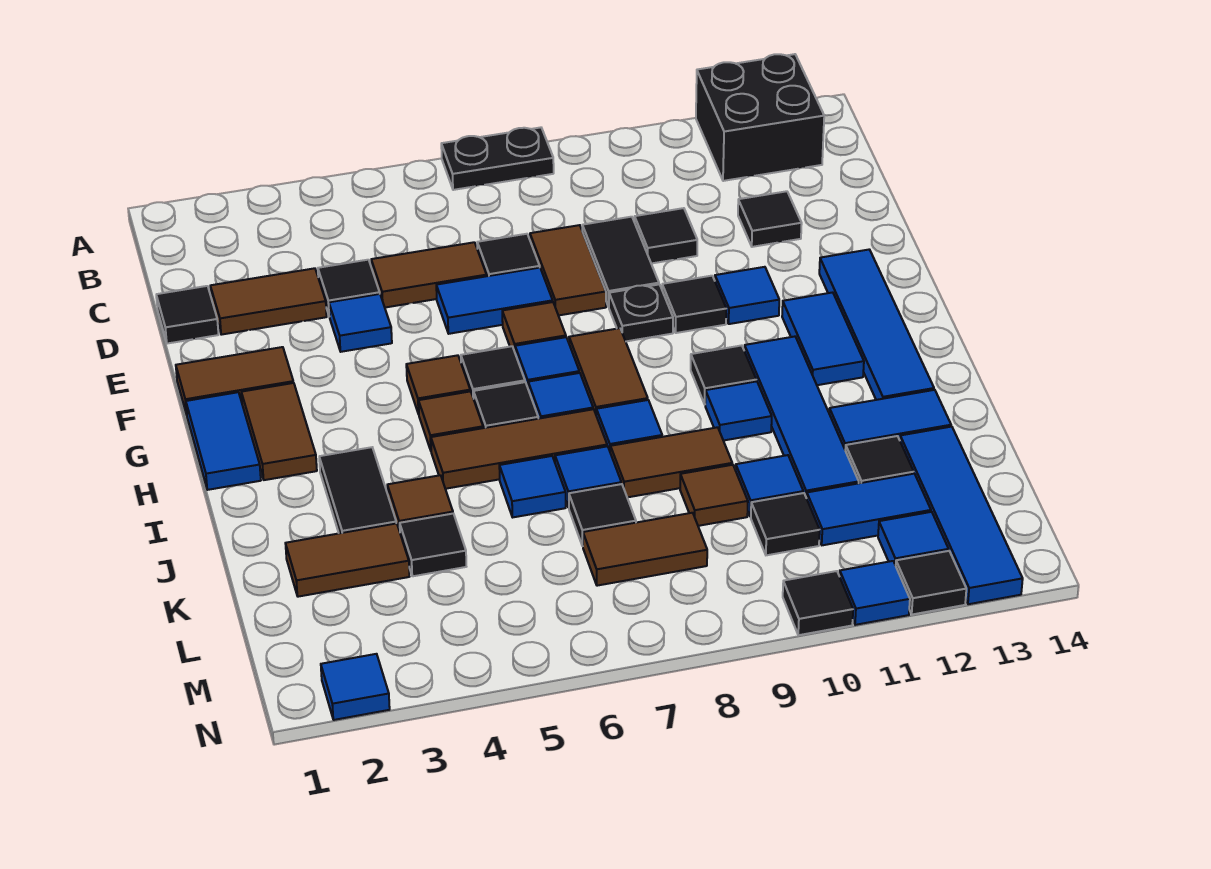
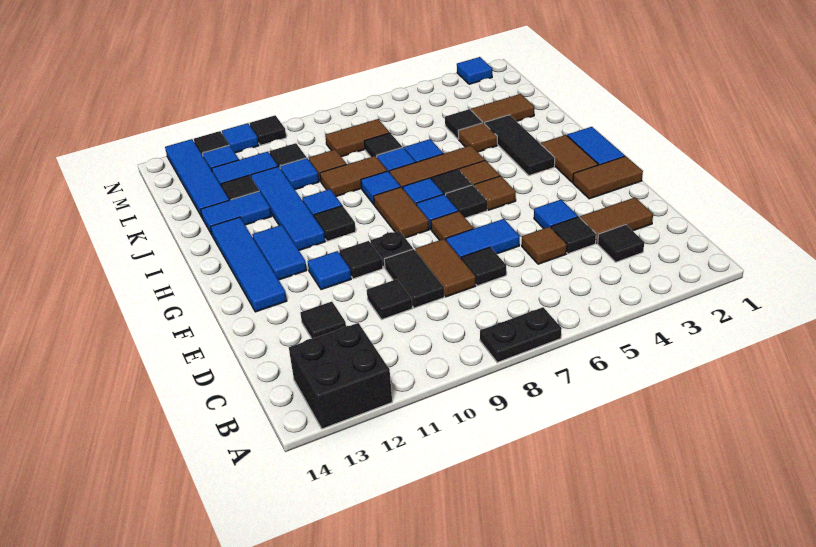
black tile D1 level 1 -> black tile C3 level 1
brown tile D5:D6 level 1 -> brown tile D5 level 1
black tile I3:J3 level 1 -> black tile H3:J3 level 1

